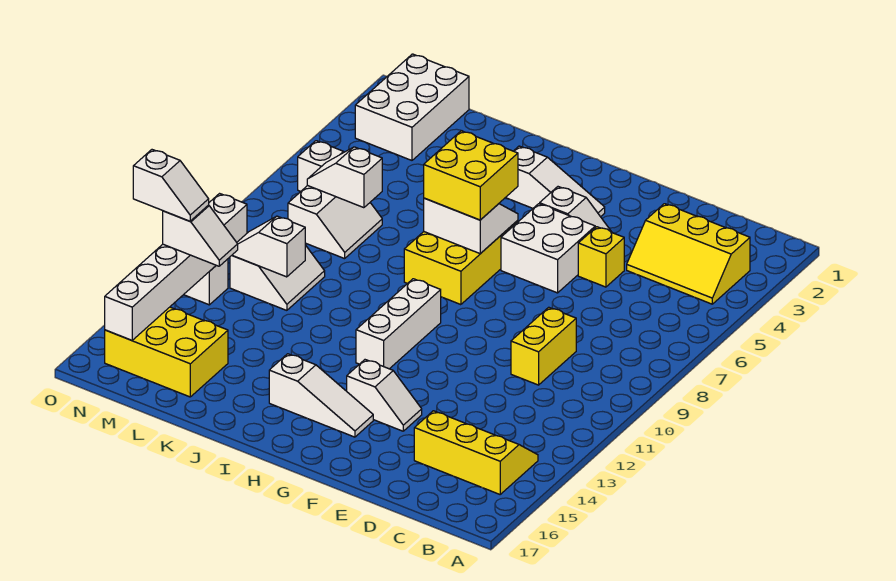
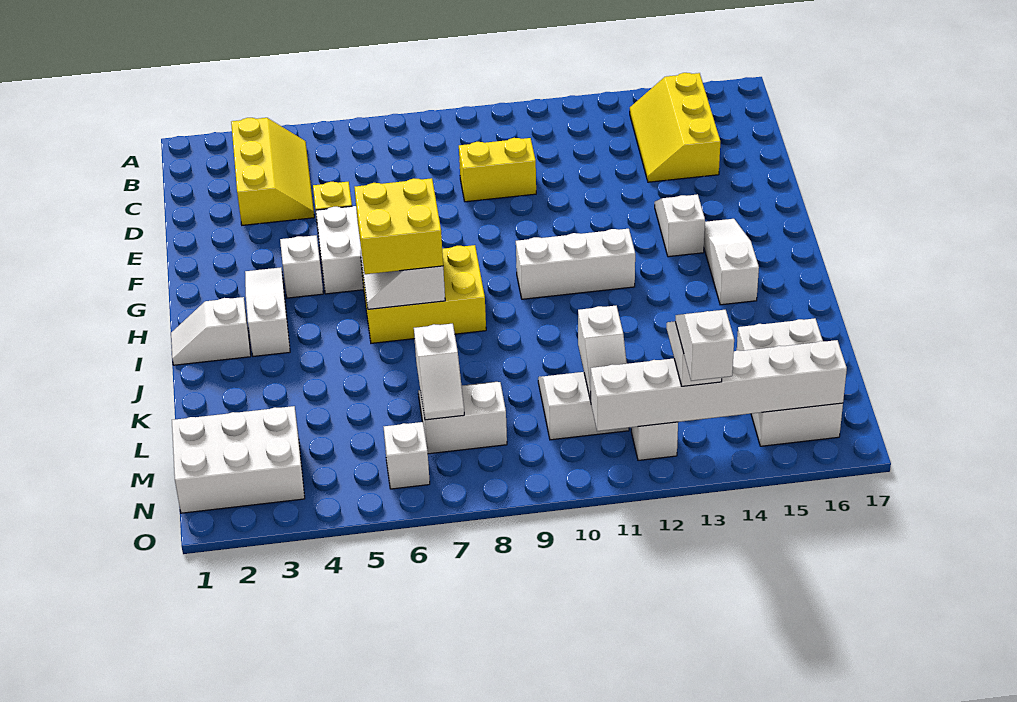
none -> white slope I1:I2 level 1 top 2
yellow brick L15:N16 level 1 -> white brick L15:N16 level 1

